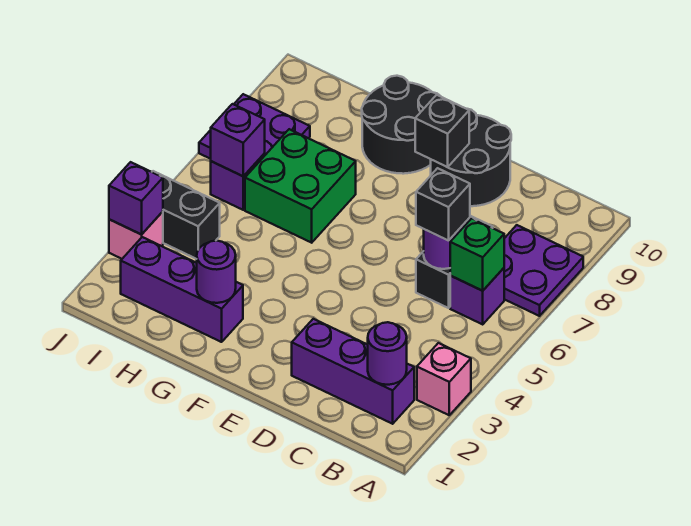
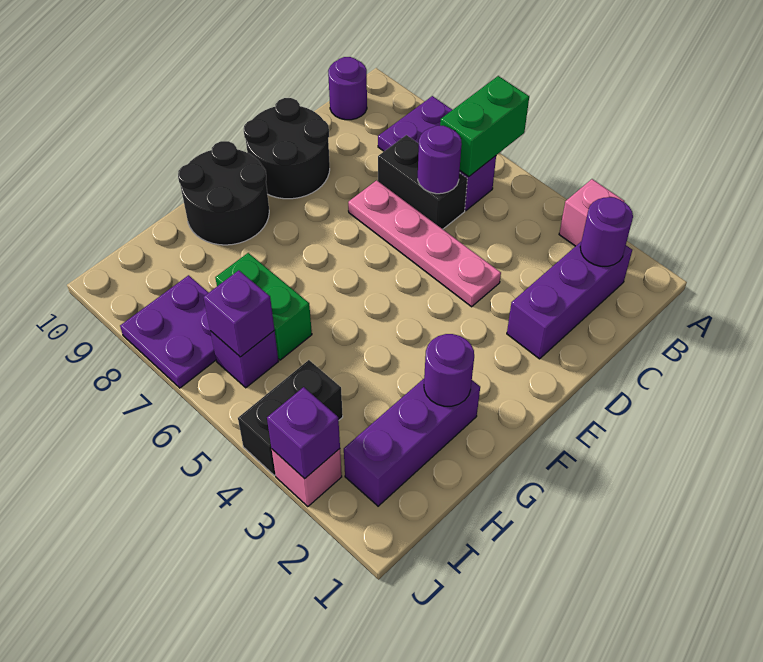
green brick B6 level 2 -> green brick A6:B6 level 2
none -> purple round brick B10 level 1
black brick C6 level 3 -> none
none -> pink plate D4:D7 level 1
black brick E9 level 2 -> none
green brick G6:H7 level 1 -> green brick H6:H7 level 1

